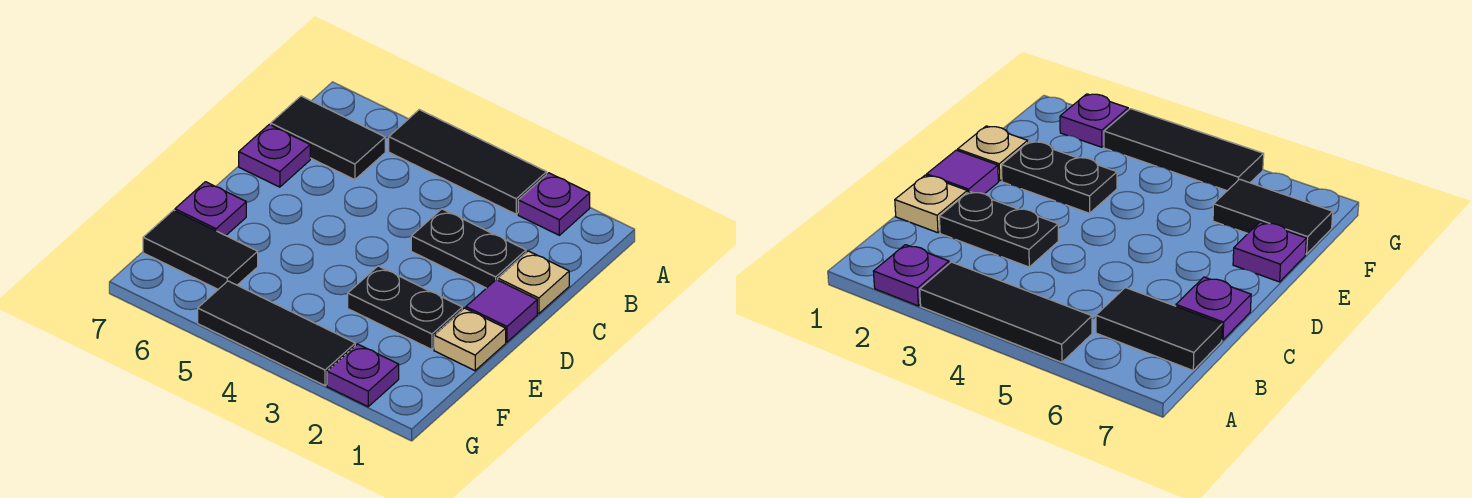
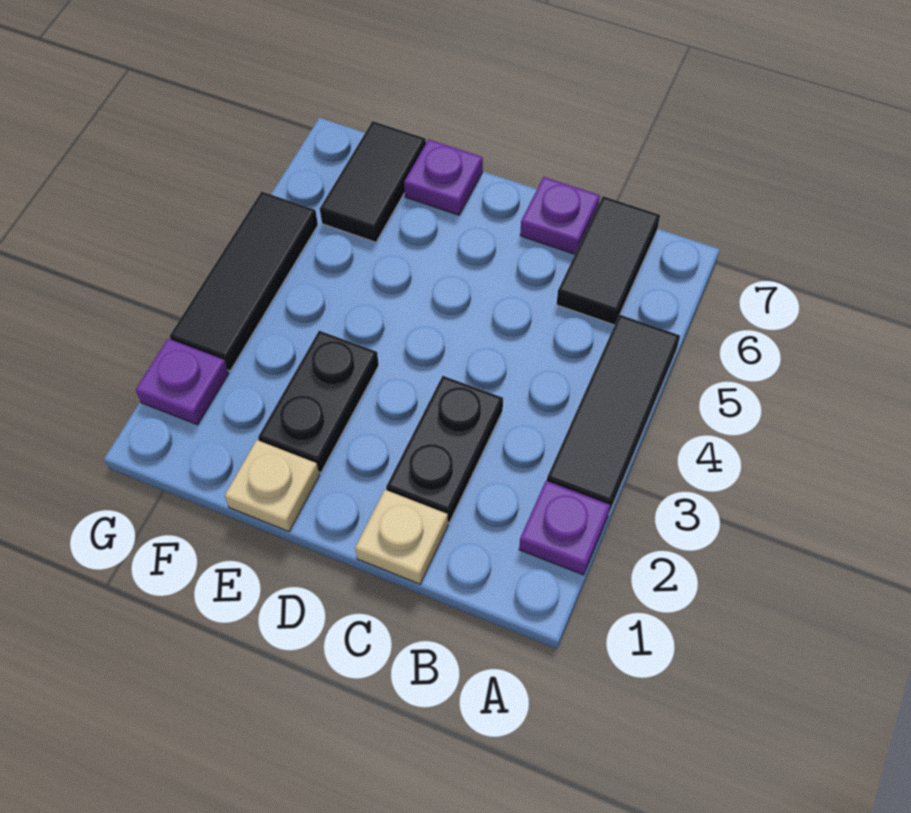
purple tile D1 level 1 -> none

